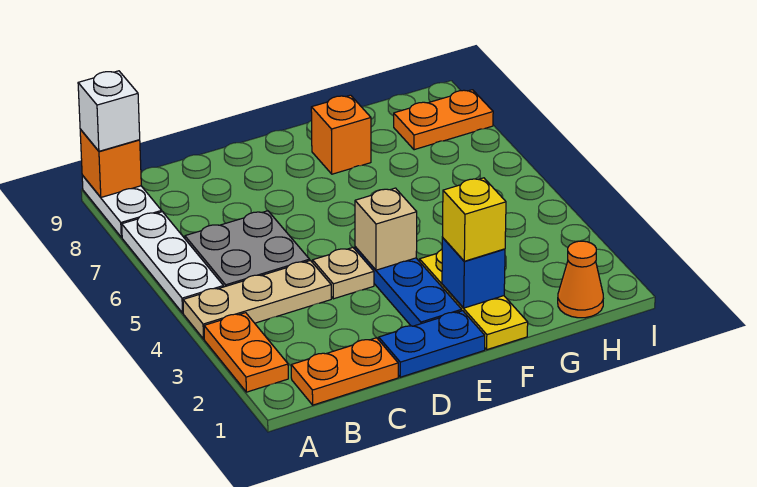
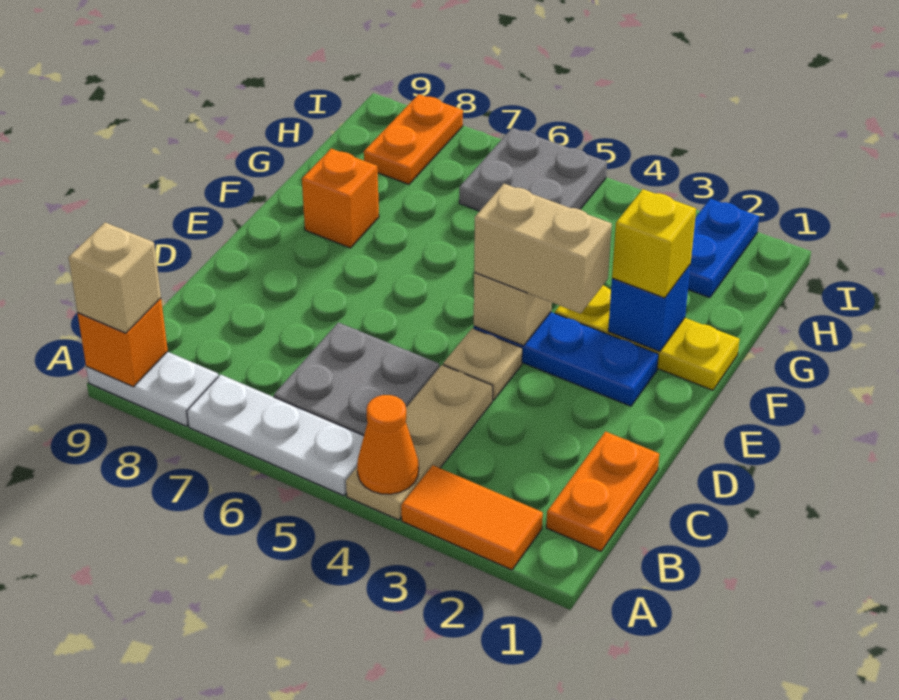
orange plate A2:A3 level 1 -> orange tile A2:A3 level 1
white brick A9 level 3 -> tan brick A9 level 3
blue plate D1:E1 level 1 -> blue plate H2:I2 level 1
none -> tan brick E3:E4 level 3
orange cone H1 level 1 -> orange cone A4 level 2
none -> grey plate H5:I6 level 1

